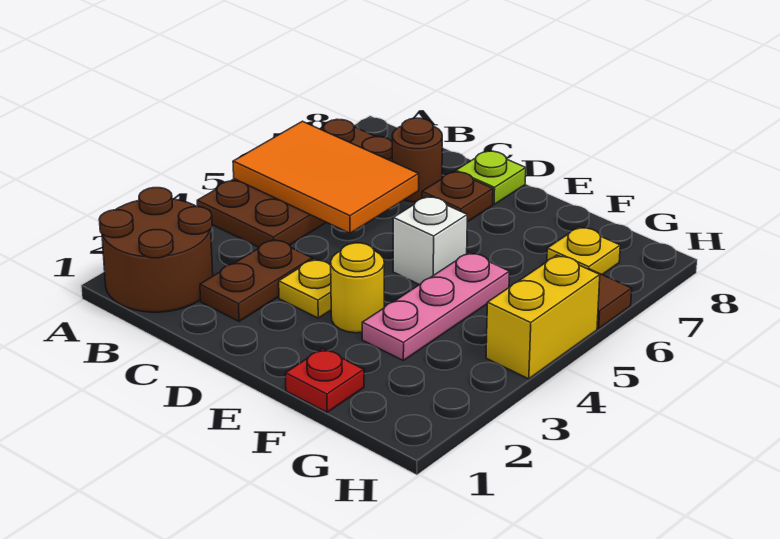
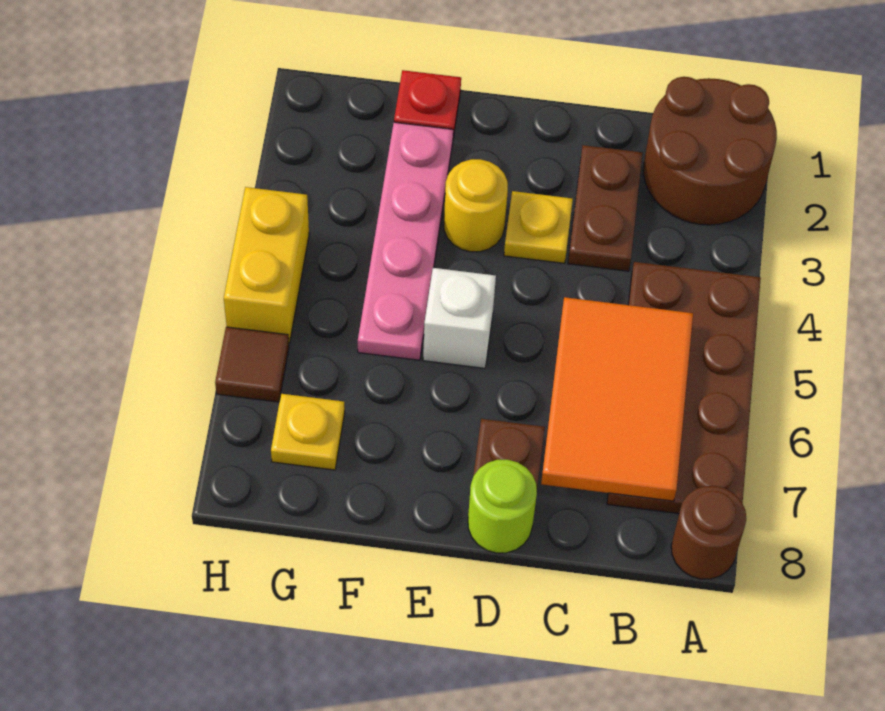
orange tile A5:C6 level 2 -> orange tile B5:C7 level 2
brown round brick C7 level 1 -> brown round brick A8 level 1
lime plate D8 level 1 -> lime round brick D8 level 1
pink plate F3:F5 level 1 -> pink plate F2:F5 level 1

